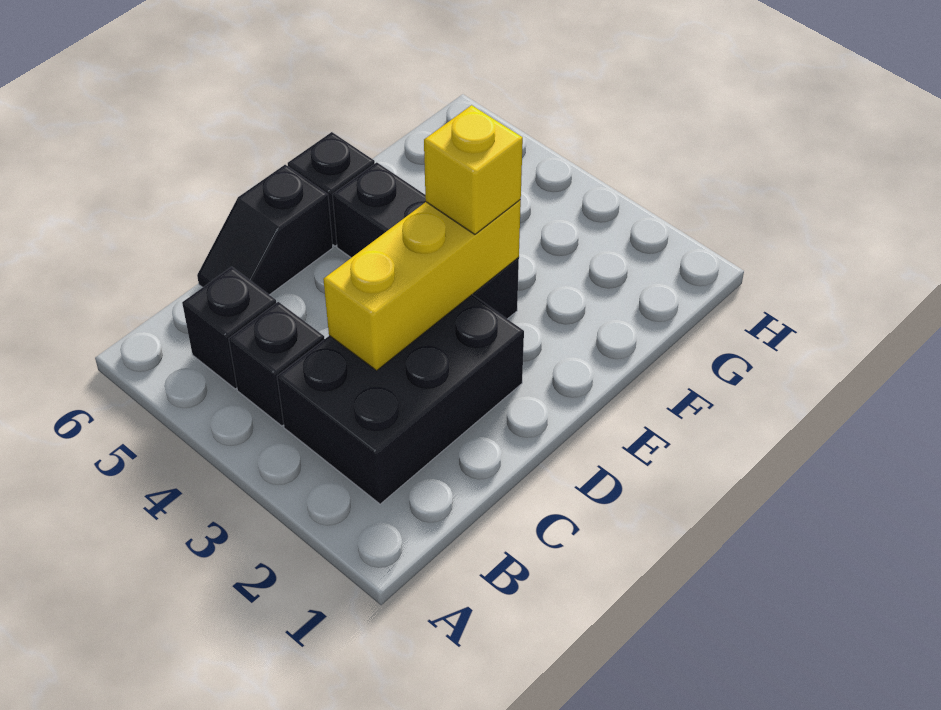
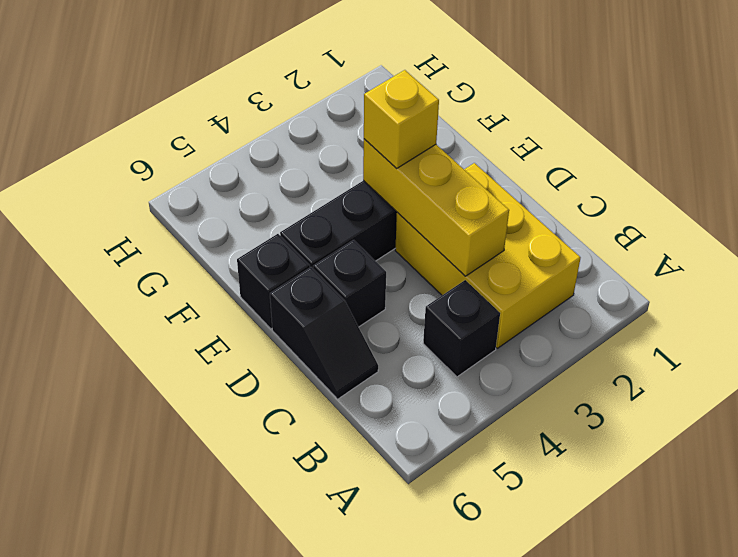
black brick B2:D3 level 1 -> yellow brick B2:D3 level 1
black brick B5 level 1 -> black brick D5 level 1

